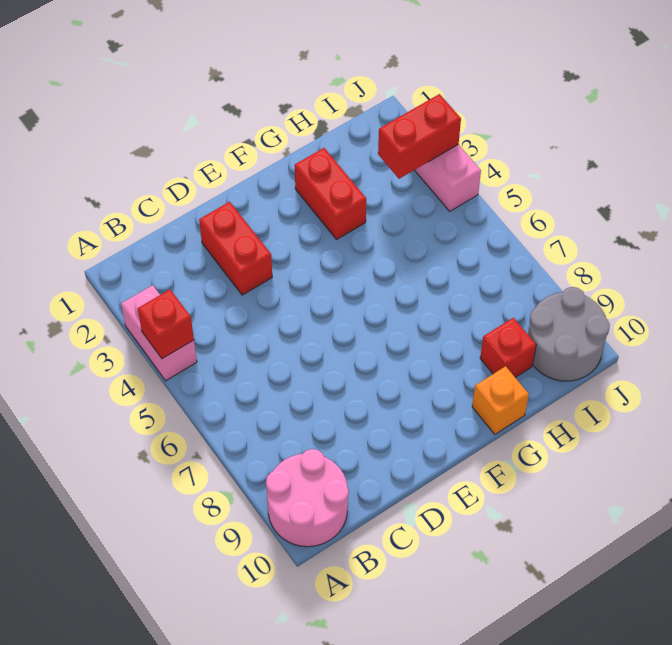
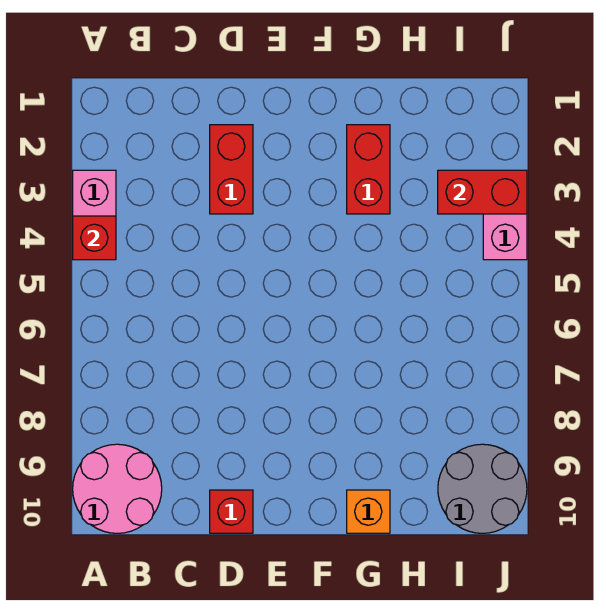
red brick H9 level 1 -> red brick D10 level 1

